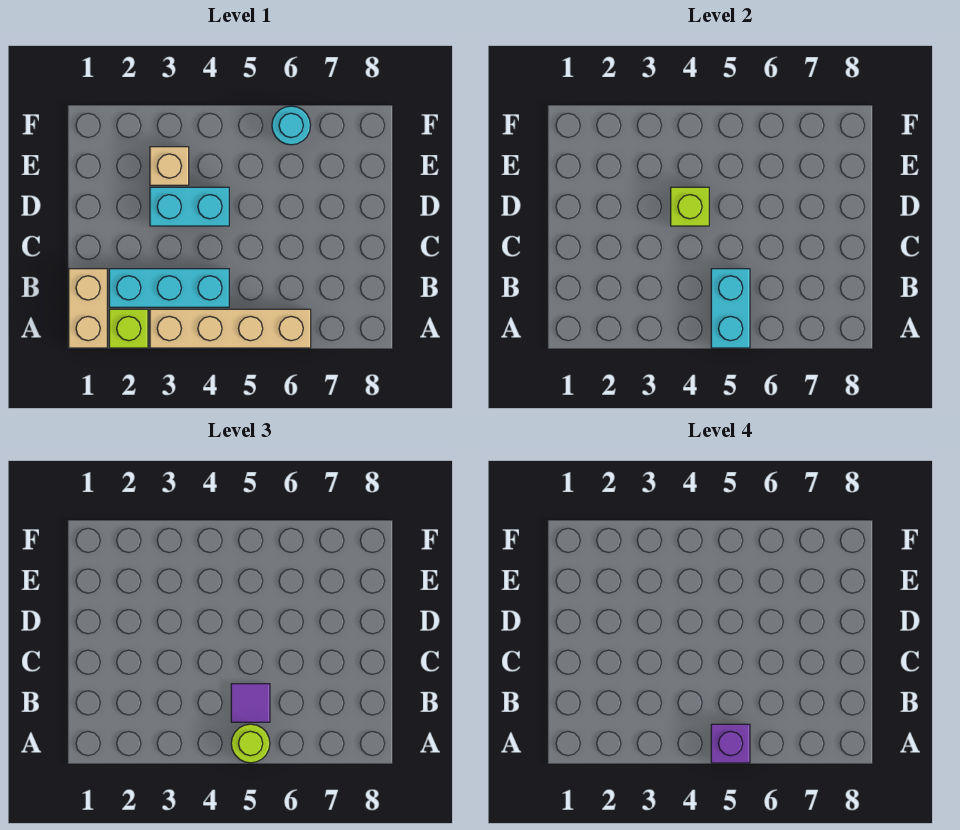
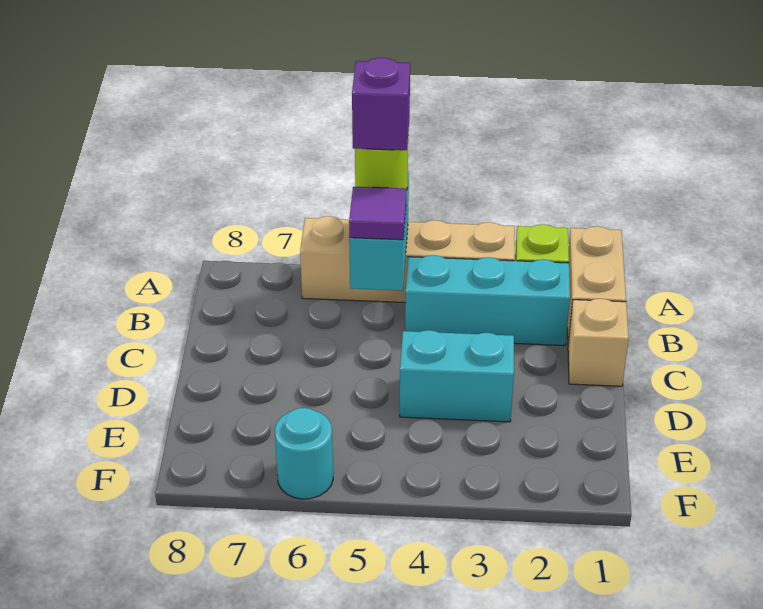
lime brick D4 level 2 -> none
tan brick E3 level 1 -> tan brick C1 level 1

